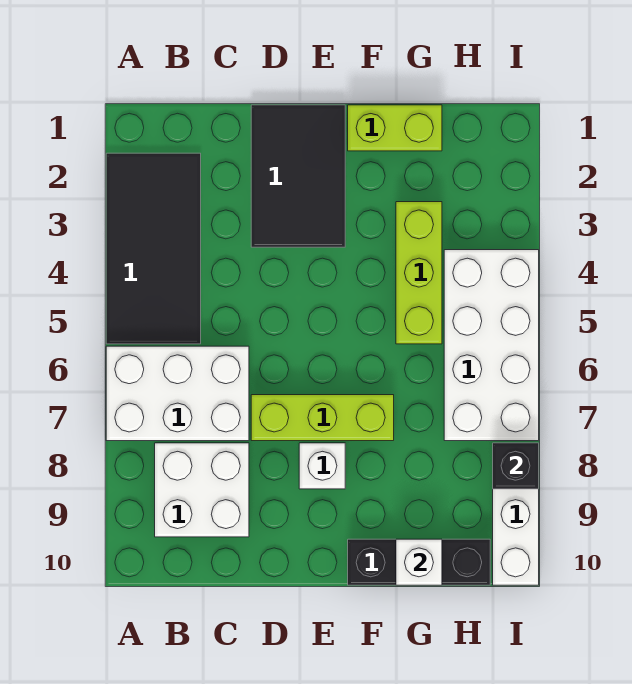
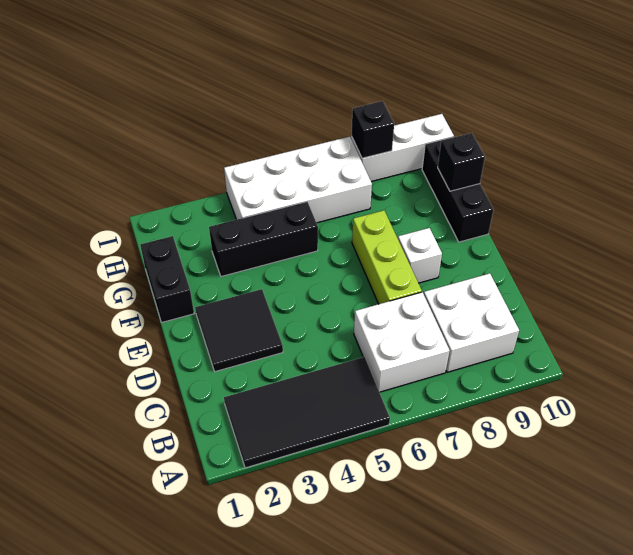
white brick A6:C7 level 1 -> white brick B6:C7 level 1
black tile D1:E3 level 1 -> black tile D2:E3 level 1
lime brick F1:G1 level 1 -> black brick F1:G1 level 1
lime brick G3:G5 level 1 -> black brick G3:G5 level 1
white brick G10 level 2 -> black brick G10 level 2

